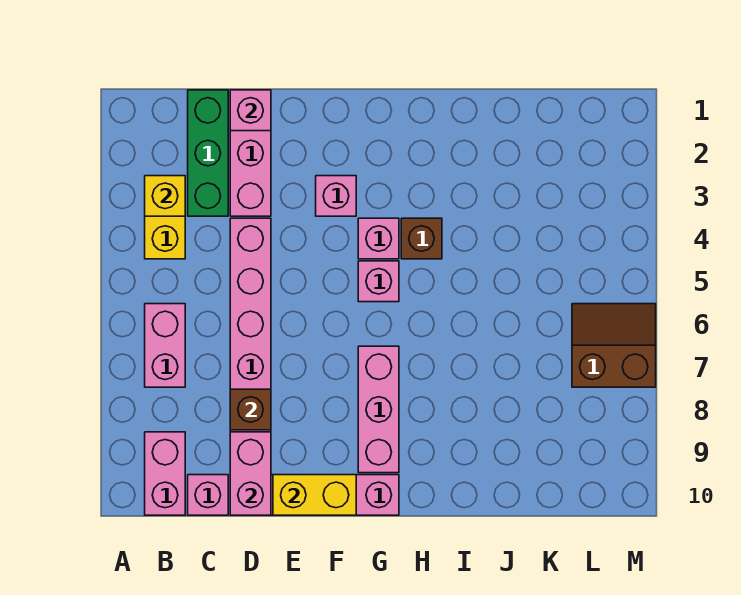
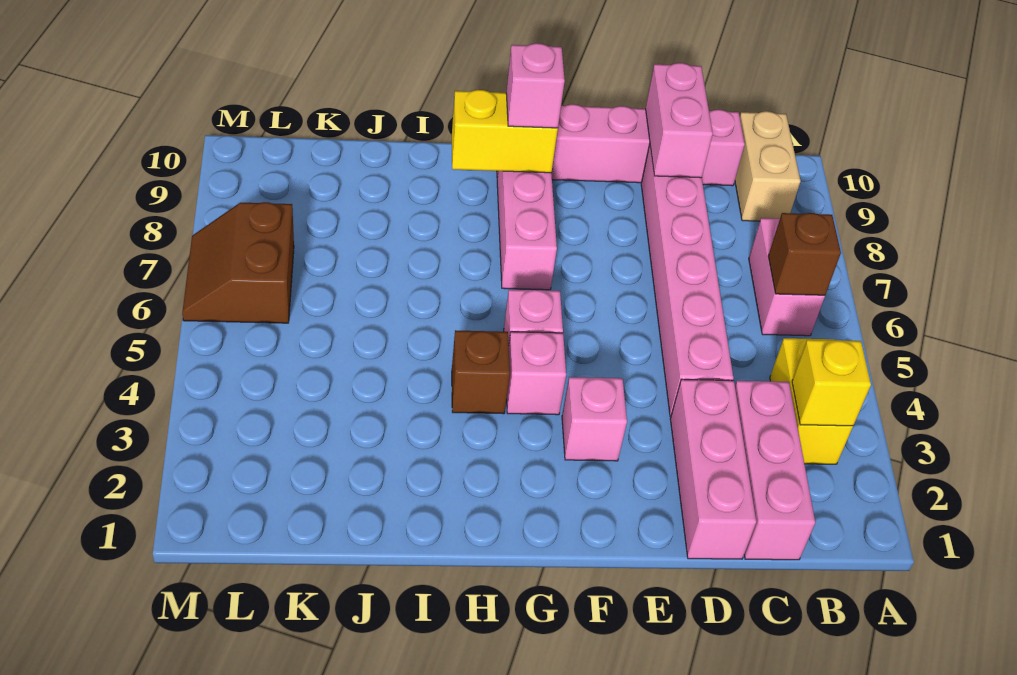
pink brick B9:B10 level 1 -> tan brick B9:B10 level 1
green brick C1:C3 level 1 -> pink brick C1:C3 level 1
pink brick D1 level 2 -> pink brick G9 level 3
brown brick D8 level 2 -> brown brick B6 level 2
yellow brick E10:F10 level 2 -> yellow brick G9:H9 level 2
brown slope L6:M7 level 1 top 7 -> brown slope L6:M7 level 1 top L

